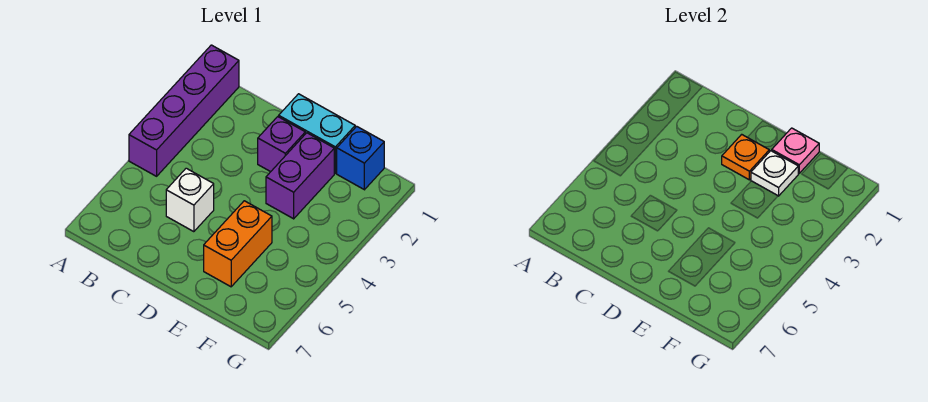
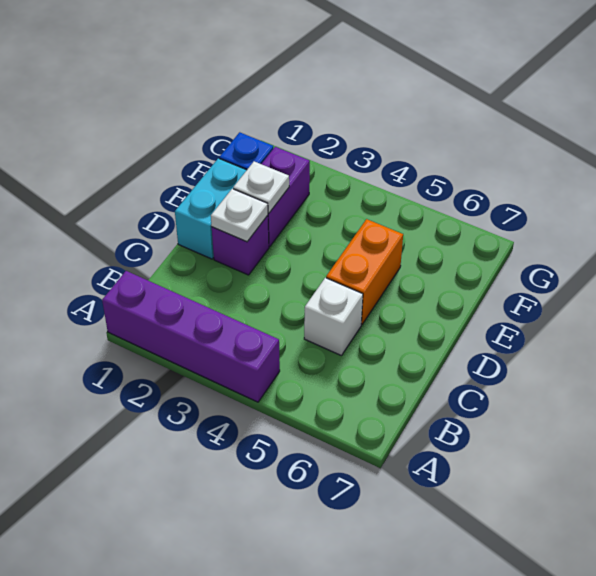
orange plate D2 level 2 -> white plate D2 level 2
pink plate E1 level 2 -> none
purple brick E2:E3 level 1 -> purple brick E2:F2 level 1
orange brick E5:E6 level 1 -> orange brick D5:E5 level 1

